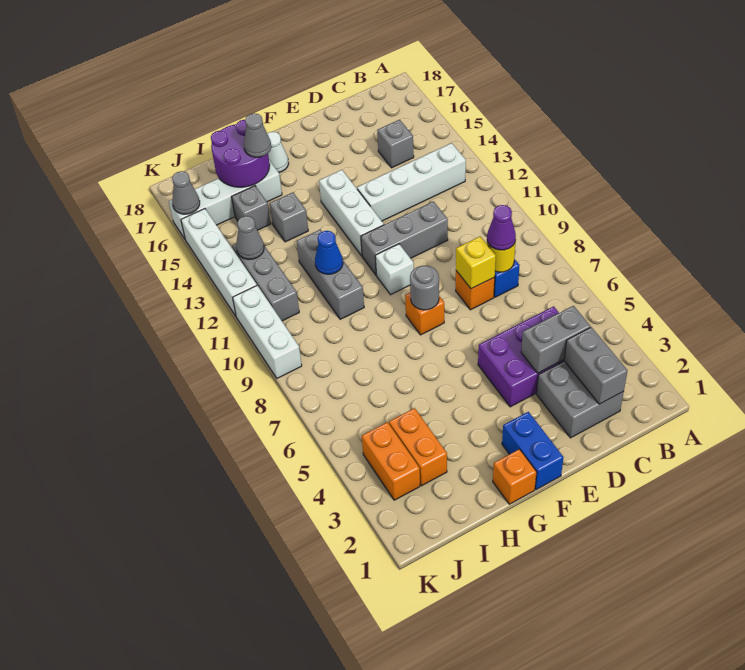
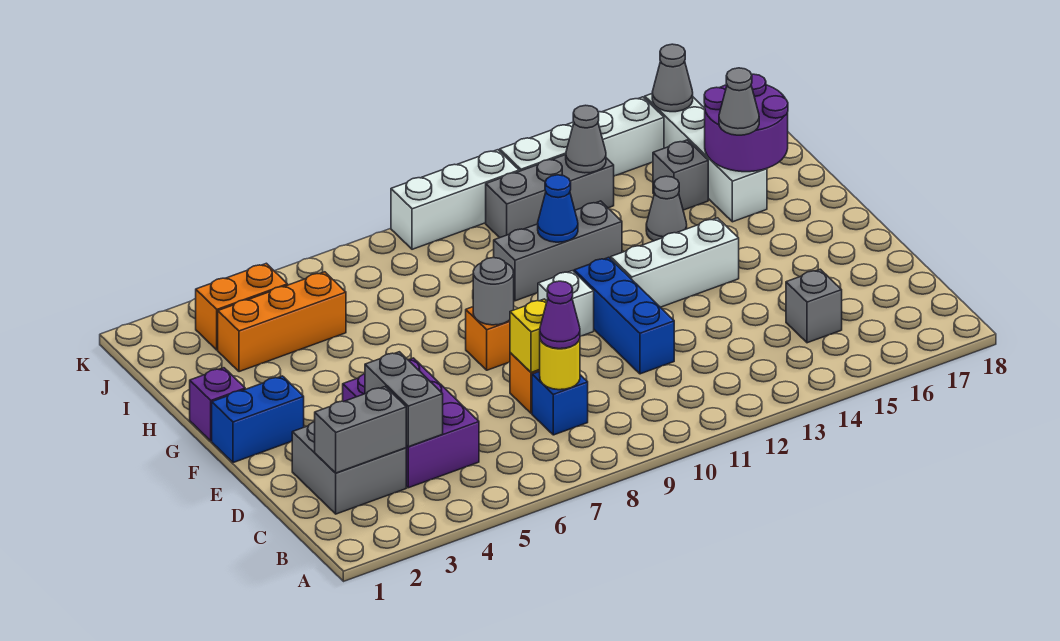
white brick B13:E13 level 1 -> none
grey brick D11:F11 level 1 -> blue brick D11:F11 level 1
orange brick G1 level 1 -> purple brick G1 level 1
white cone G17 level 1 -> none
grey brick H14 level 1 -> grey cone H14 level 1
orange brick I3:I4 level 1 -> orange brick I3:I5 level 1

